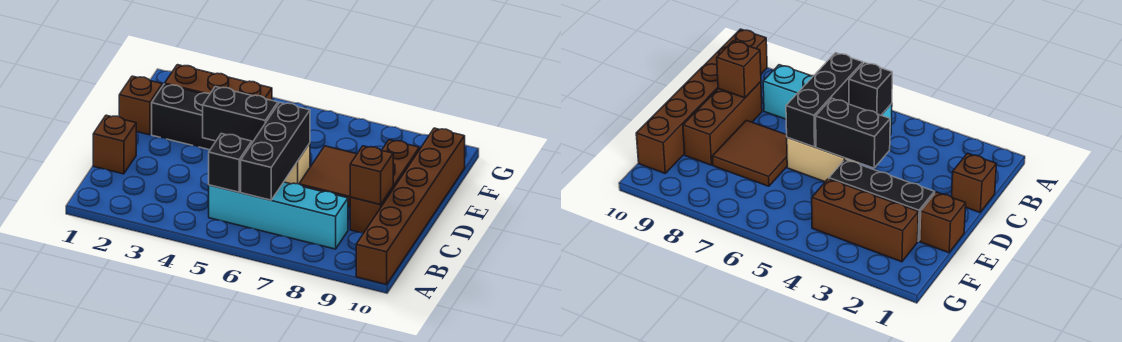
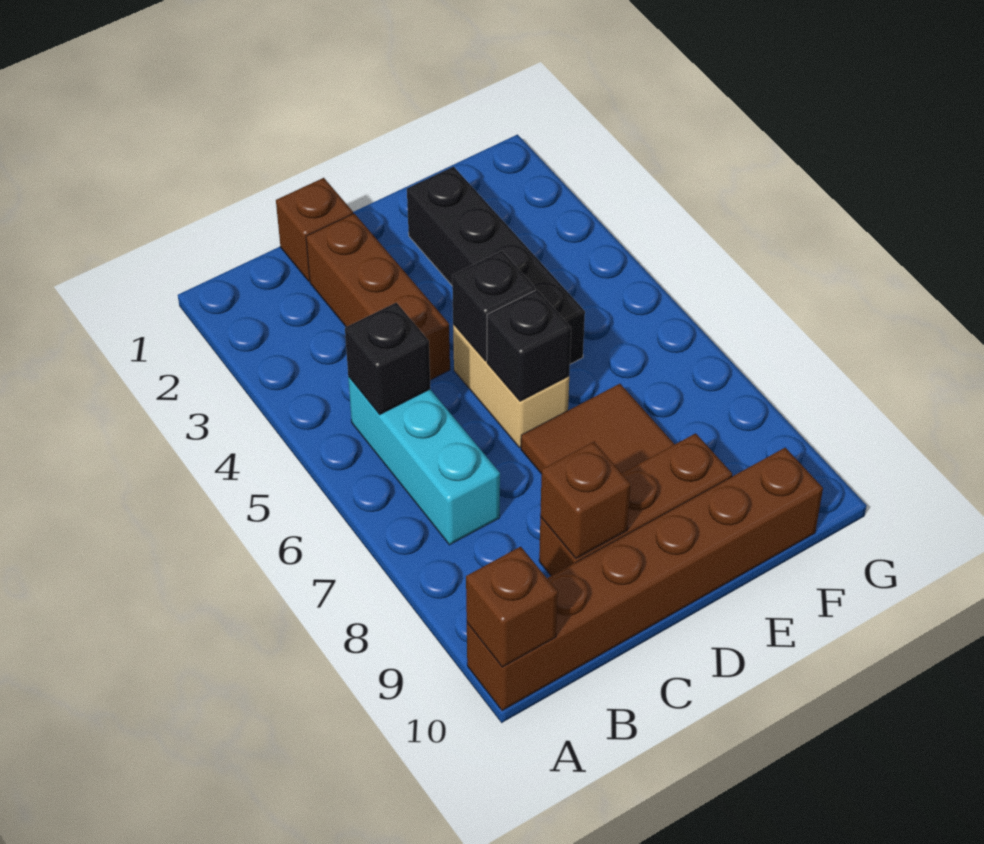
cyan brick B5:B8 level 1 -> cyan brick B5:B7 level 1
black brick B6:D6 level 2 -> black brick D6 level 2
black brick D4:D5 level 2 -> black brick D5 level 2
brown brick E1 level 1 -> brown brick A10 level 2
black brick E2:E4 level 1 -> black brick E2:E5 level 1
brown brick F2:F4 level 1 -> brown brick C2:C4 level 1

